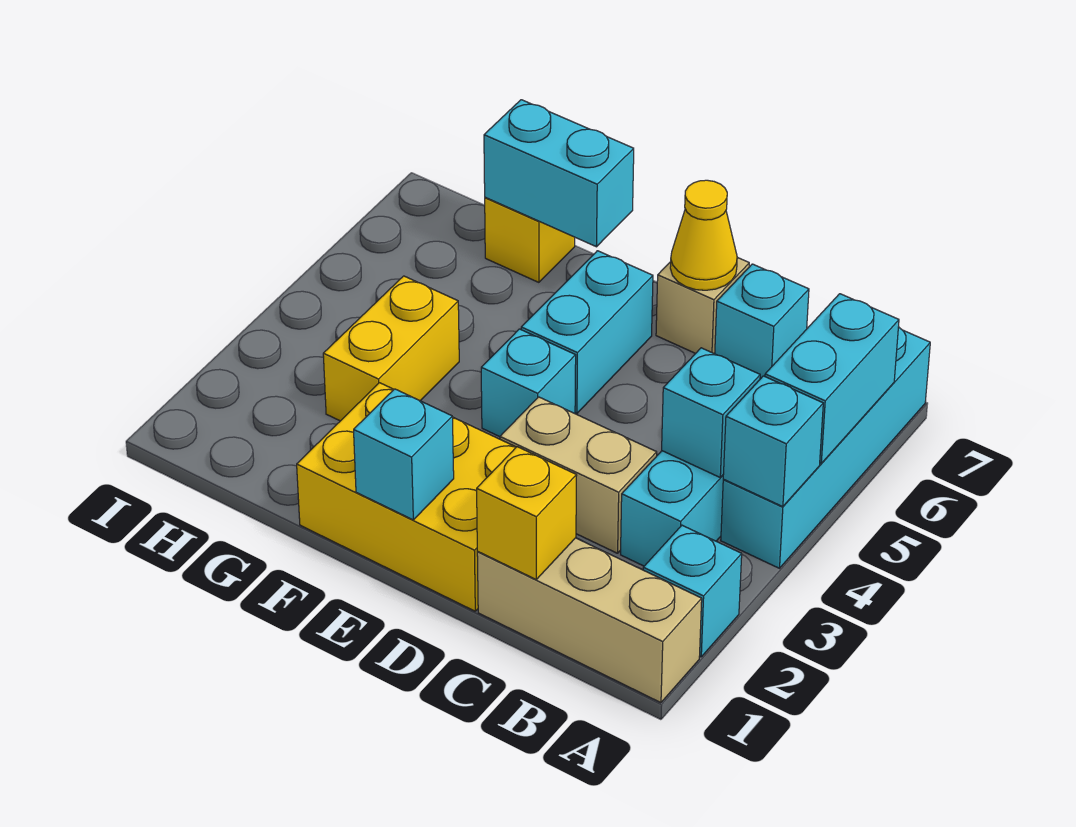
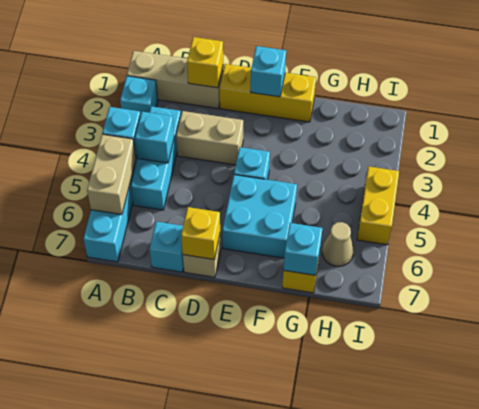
cyan brick A5:A6 level 2 -> tan brick A5:A6 level 2
yellow brick D1:F2 level 1 -> yellow brick D1:F1 level 1
yellow cone D7 level 2 -> yellow brick D7 level 2
cyan brick E5:E6 level 1 -> cyan brick E5:F6 level 1
cyan brick F7:G7 level 2 -> cyan brick G7 level 2
yellow brick G3:G4 level 1 -> yellow brick I4:I5 level 1
none -> tan cone H6 level 1

